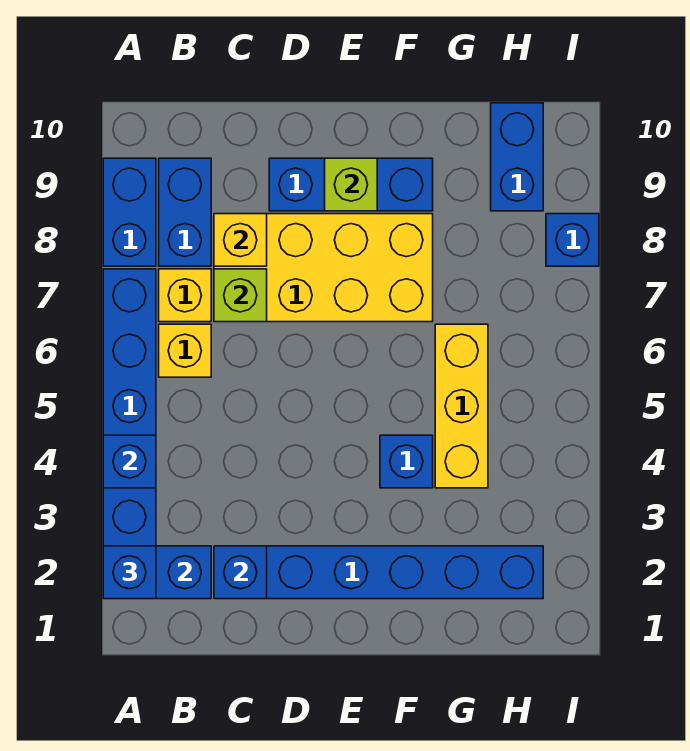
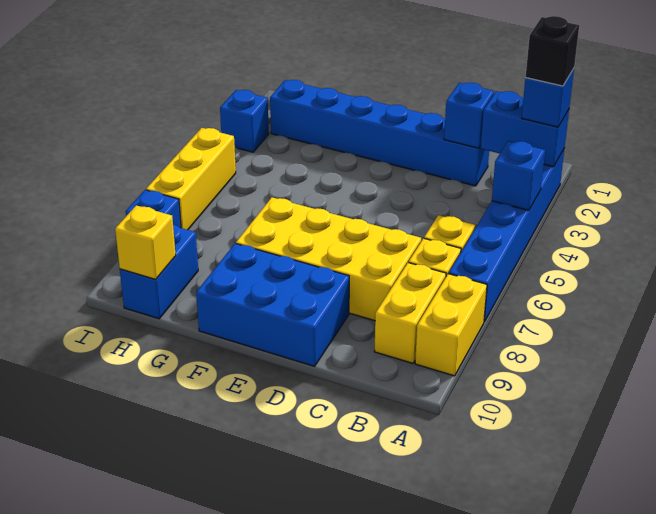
none -> black brick A2 level 4
blue brick A8:A9 level 1 -> yellow brick A8:A9 level 1
blue brick B8:B9 level 1 -> yellow brick B8:B9 level 1
lime brick C7 level 2 -> none
yellow brick C8 level 2 -> yellow brick H10 level 2
blue brick D9:F9 level 1 -> blue brick D9:F10 level 1
lime brick E9 level 2 -> none
blue brick F4 level 1 -> blue brick I3 level 1
yellow brick G4:G6 level 1 -> yellow brick I5:I7 level 1

